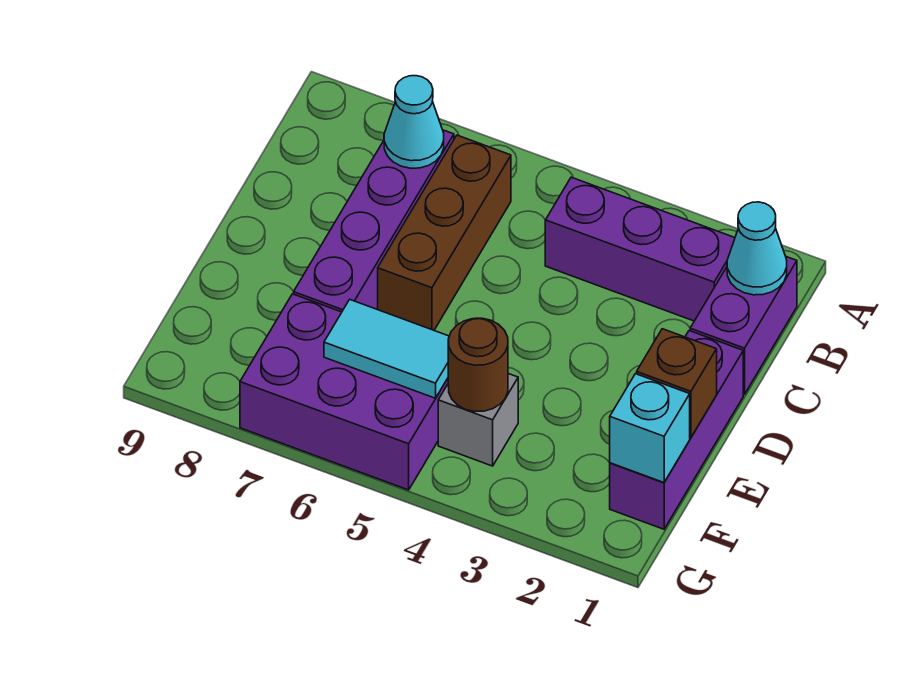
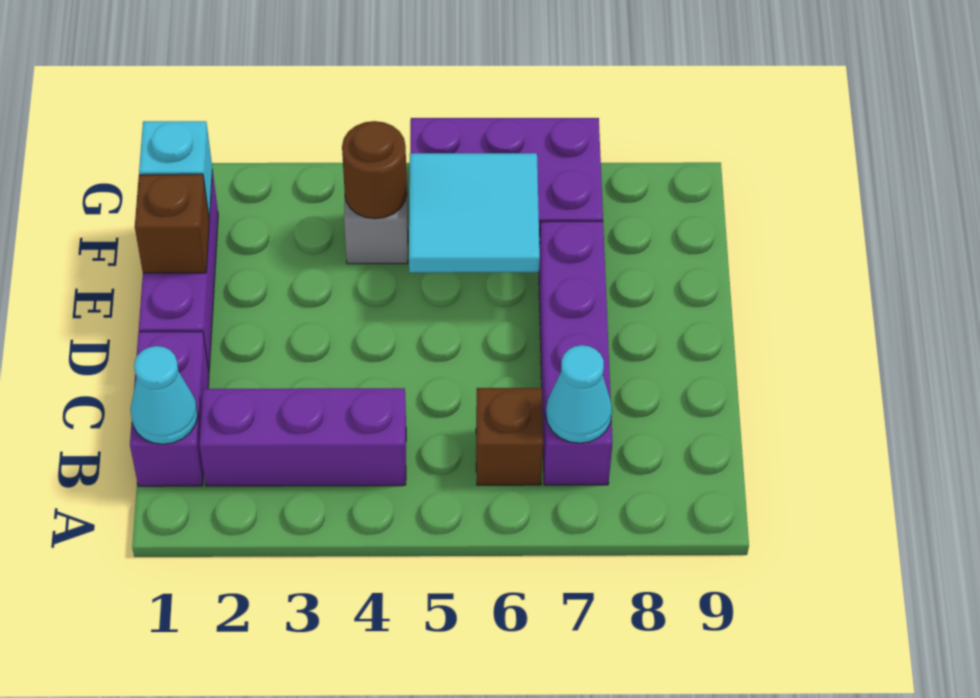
brown brick B6:D6 level 1 -> brown brick B6 level 1
cyan tile F5:F6 level 2 -> cyan tile E5:F6 level 2

